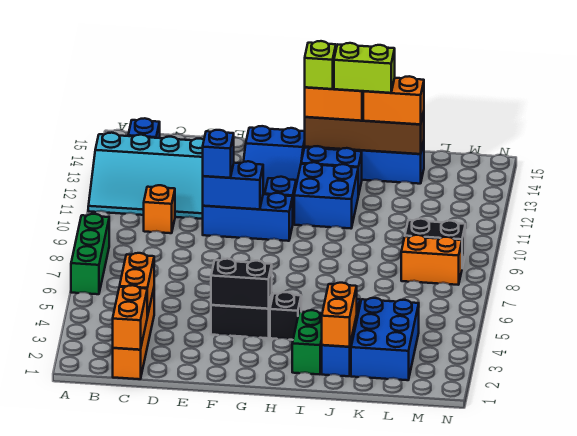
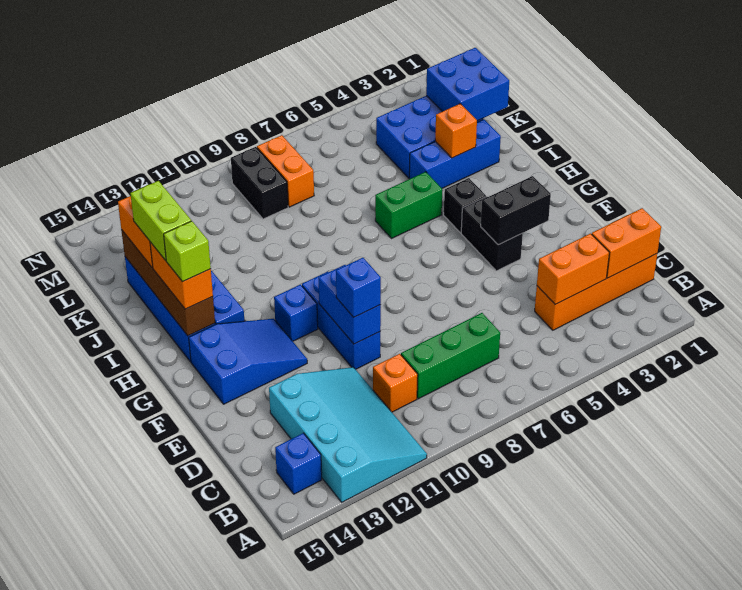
green brick A6:A8 level 1 -> green brick C7:C9 level 1
black brick F4:G4 level 2 -> black brick F3:F4 level 2
blue brick H11:I12 level 1 -> blue brick K1:L2 level 2
green brick I2:I3 level 1 -> green brick I5:I6 level 1
orange brick J2:J3 level 2 -> orange brick J3 level 2

